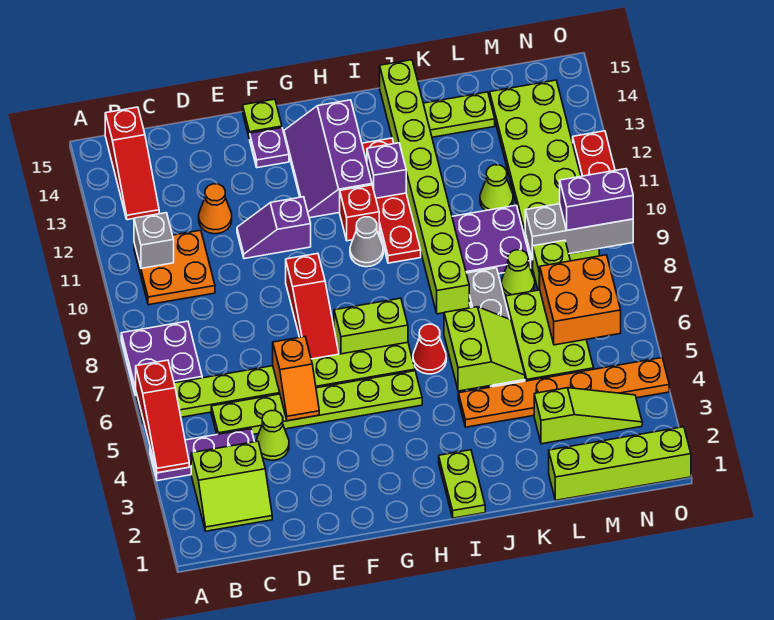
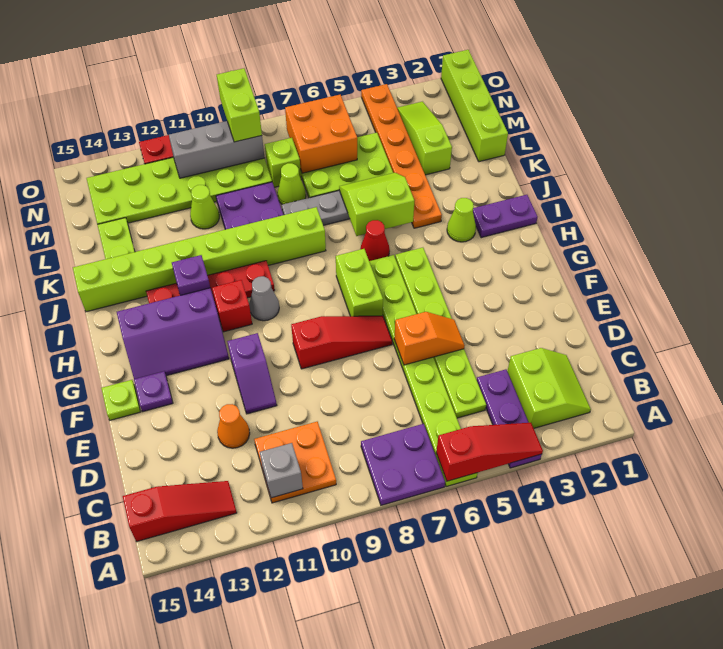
lime cone D4 level 1 -> lime cone I3 level 1
lime plate I1:I2 level 1 -> purple plate I1:I2 level 1
grey brick M9:O9 level 2 -> grey brick N9:N11 level 2
purple brick N9:O9 level 3 -> lime brick N9:O9 level 3

